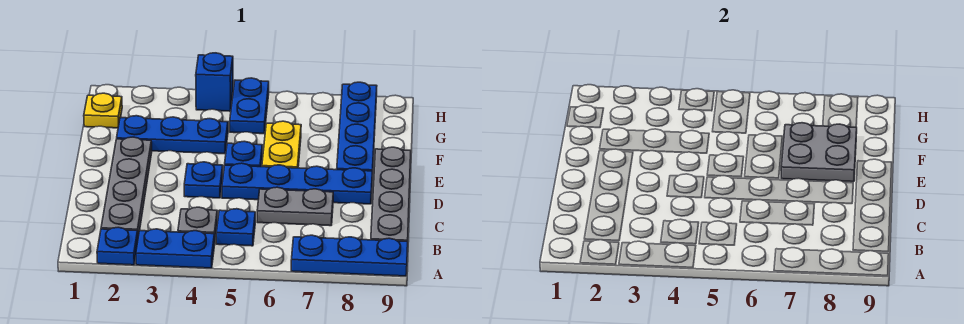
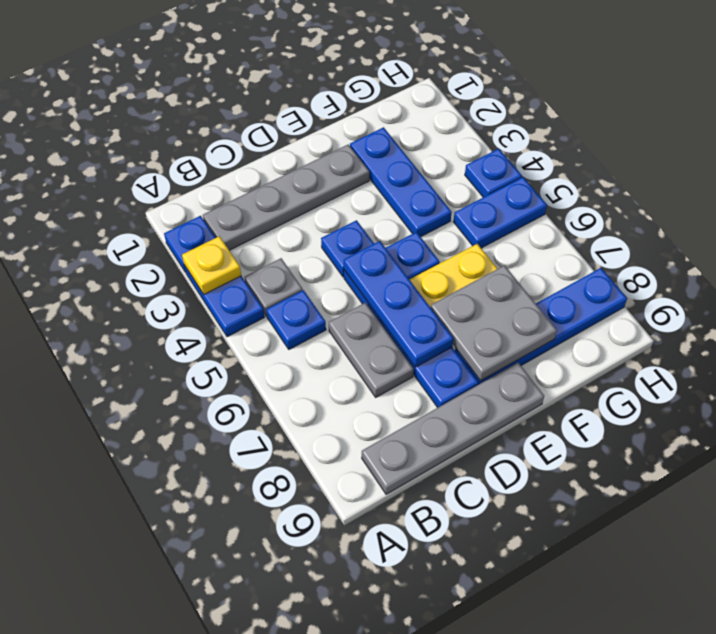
blue plate A7:A9 level 1 -> blue plate D5:D7 level 2
yellow plate G1 level 1 -> yellow plate A3 level 2
blue brick H4 level 1 -> blue plate H4 level 1

